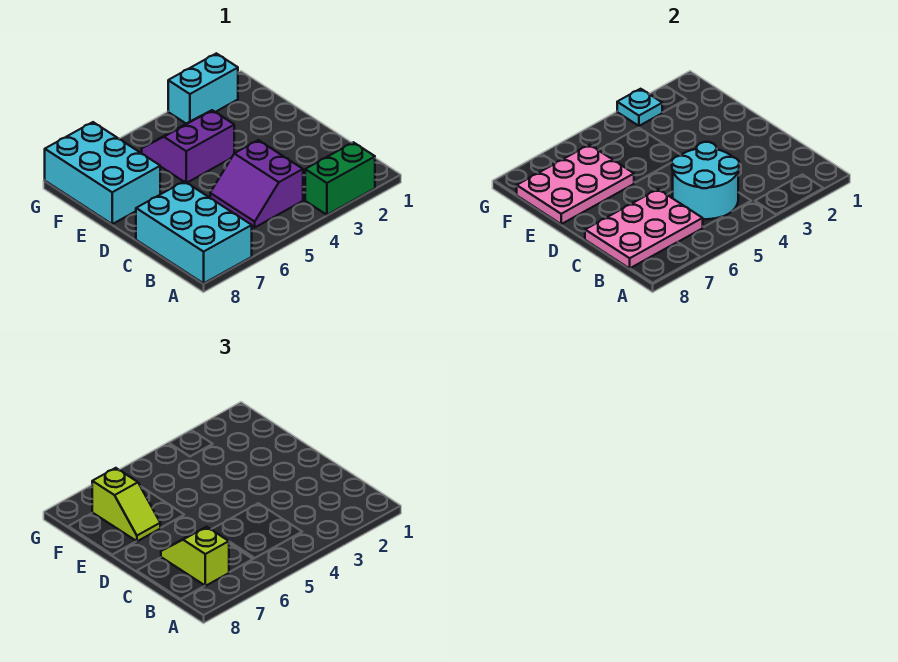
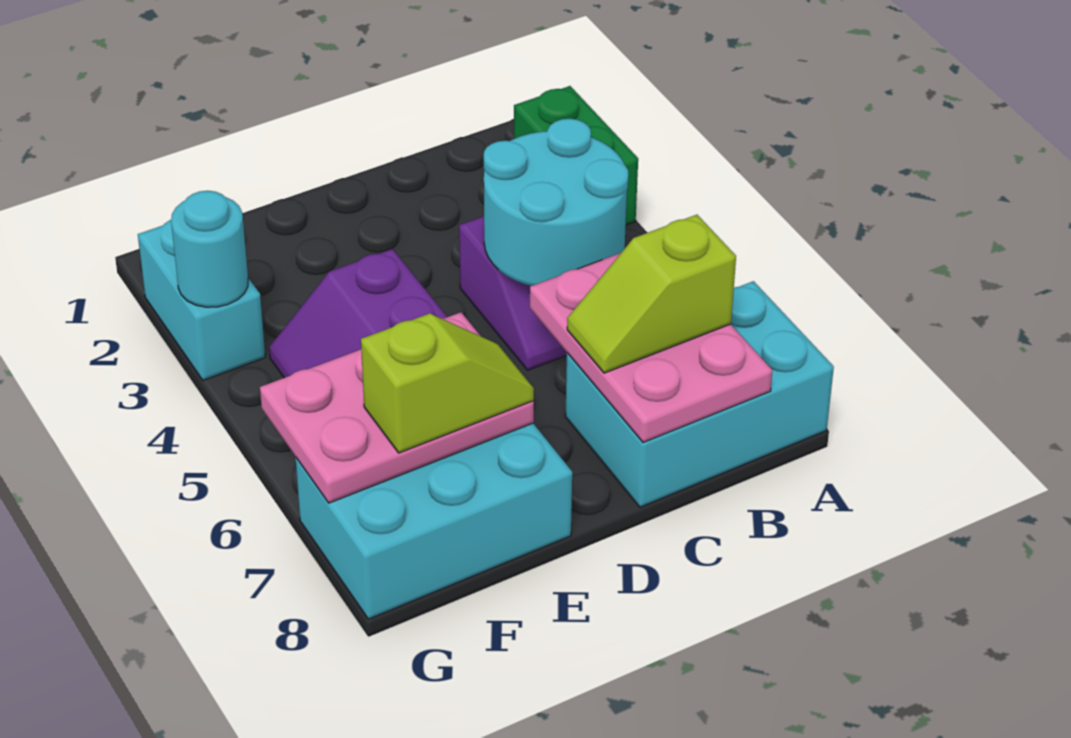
pink plate E6:F8 level 2 -> pink plate E6:G7 level 2
cyan plate G3 level 2 -> cyan round brick G3 level 2

